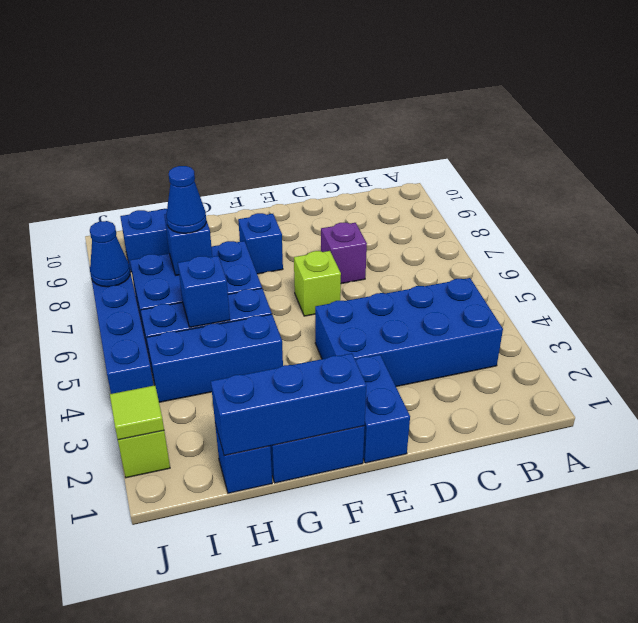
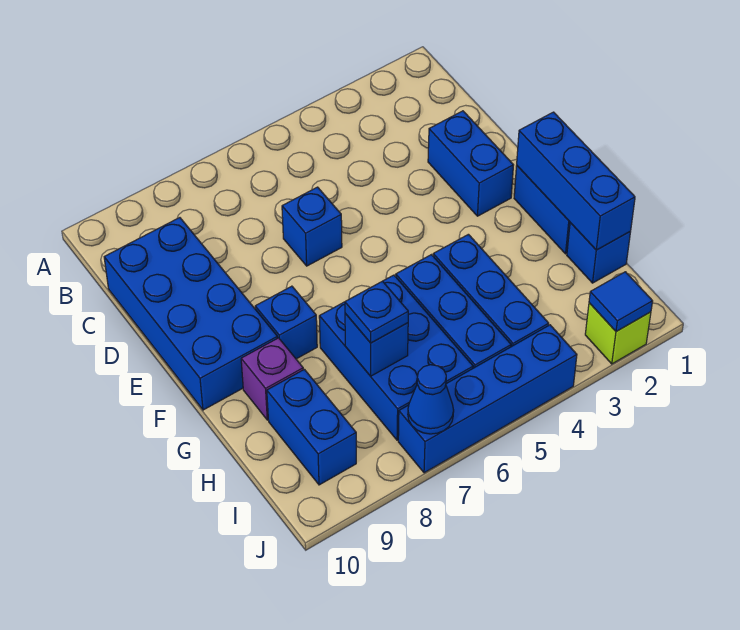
blue brick B3:E4 level 1 -> blue brick C9:F10 level 1
purple brick D7 level 1 -> purple brick G9 level 1
blue brick E1:E2 level 1 -> blue brick D2:E2 level 1
lime brick E6 level 1 -> none
blue brick H5 level 2 -> blue brick D6 level 1
blue cone H7 level 3 -> blue plate H7 level 3
lime tile J2 level 2 -> blue tile J2 level 2

